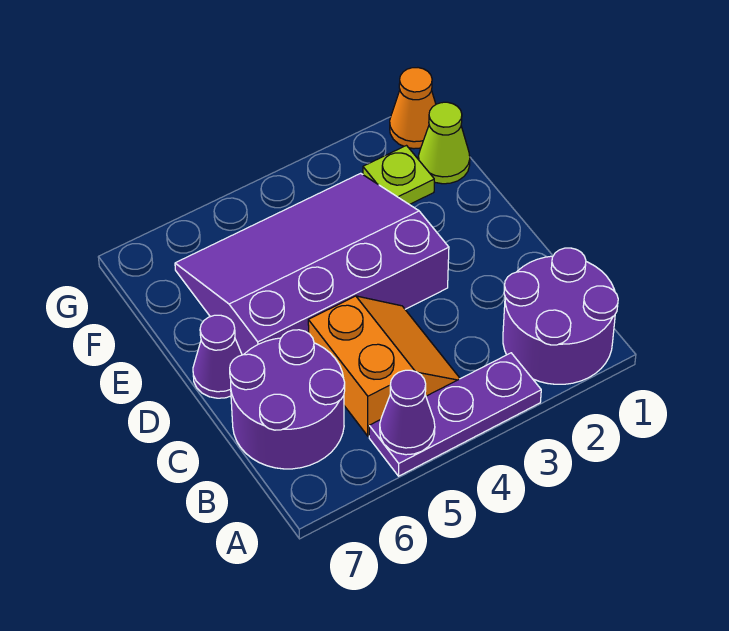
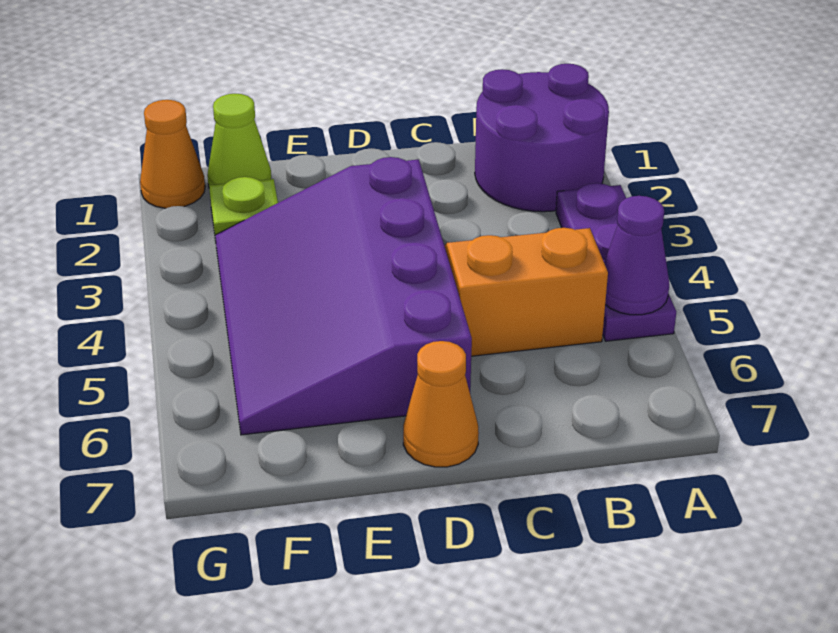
purple round brick B6:C7 level 1 -> none
purple cone D7 level 1 -> orange cone D7 level 1

